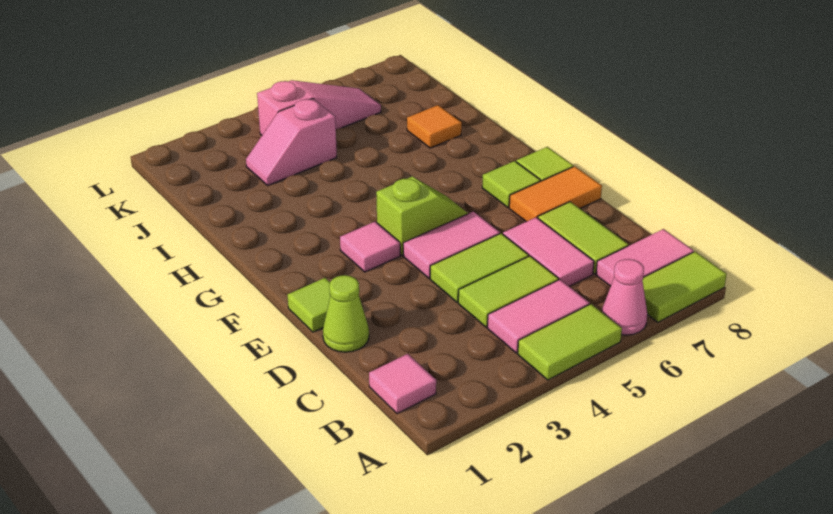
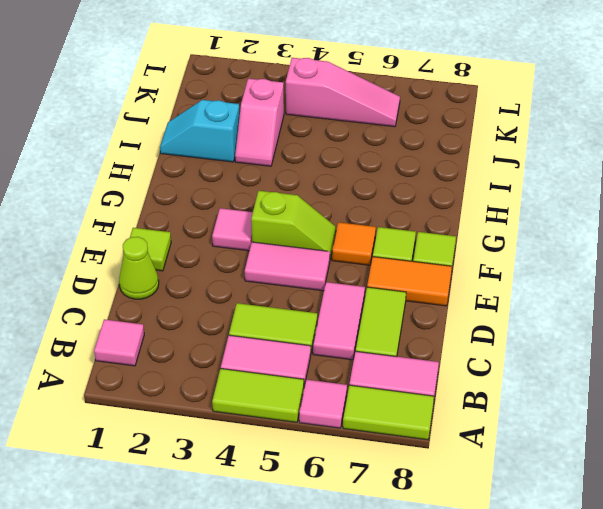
pink cone A6 level 1 -> pink tile A6 level 1
lime tile D4:D5 level 1 -> none
none -> cyan slope I1:I2 level 1 top 2
orange tile I7 level 1 -> orange tile F6 level 1
pink slope J3:J4 level 1 top 4 -> pink slope I3:J3 level 1 top J

